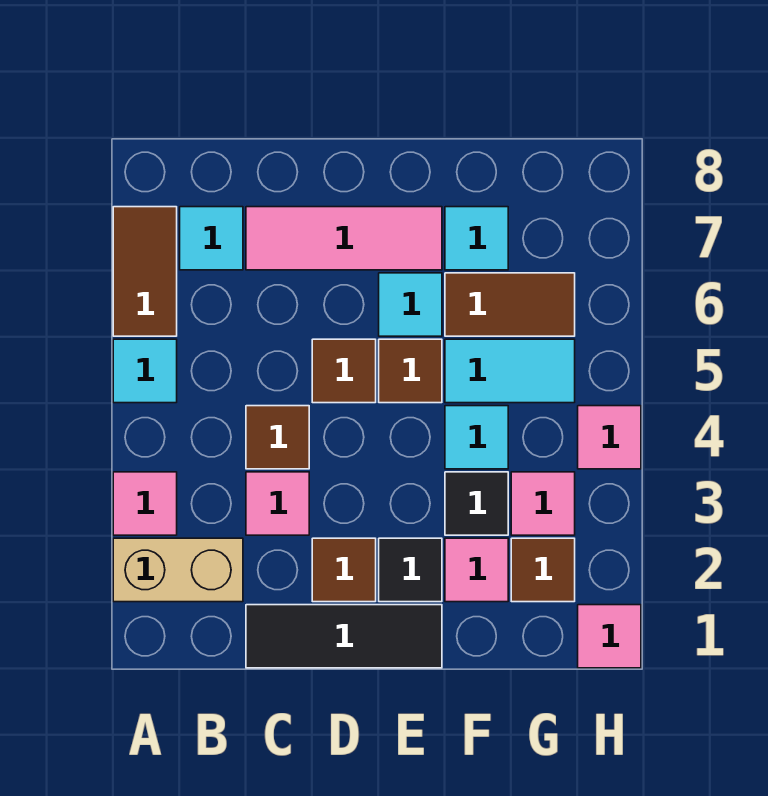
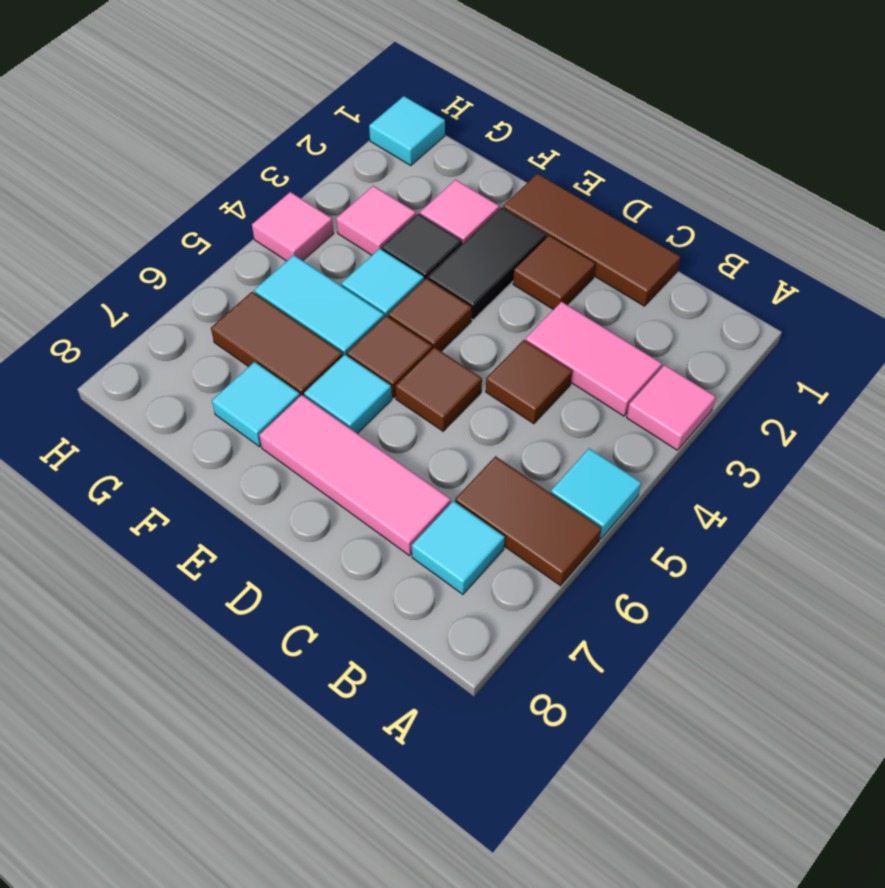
tan brick A2:B2 level 1 -> none
brown tile A6:A7 level 1 -> brown tile A6:B6 level 1
black tile C1:E1 level 1 -> brown tile C1:E1 level 1
pink tile C3 level 1 -> pink tile B3:C3 level 1
black tile E2 level 1 -> black tile E2:E3 level 1
brown tile G2 level 1 -> brown tile E4 level 1
pink tile H1 level 1 -> cyan tile H1 level 1

